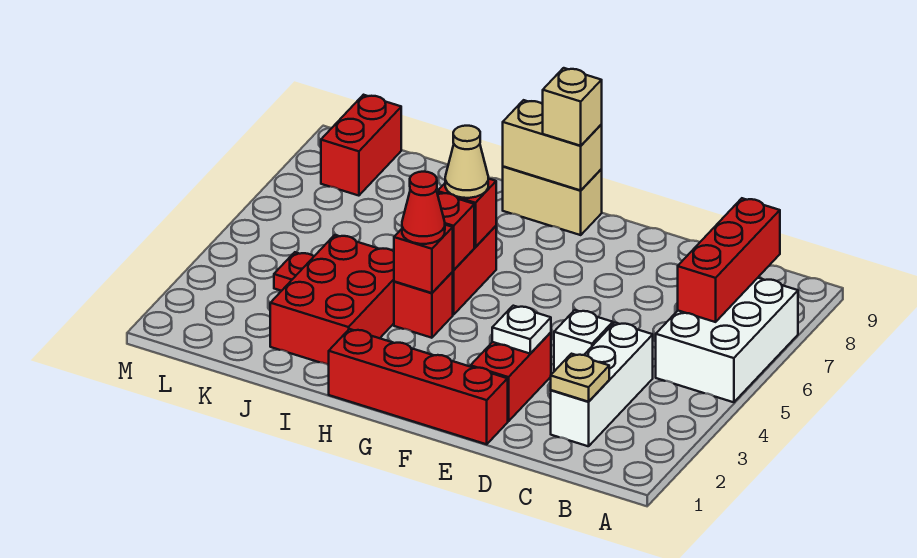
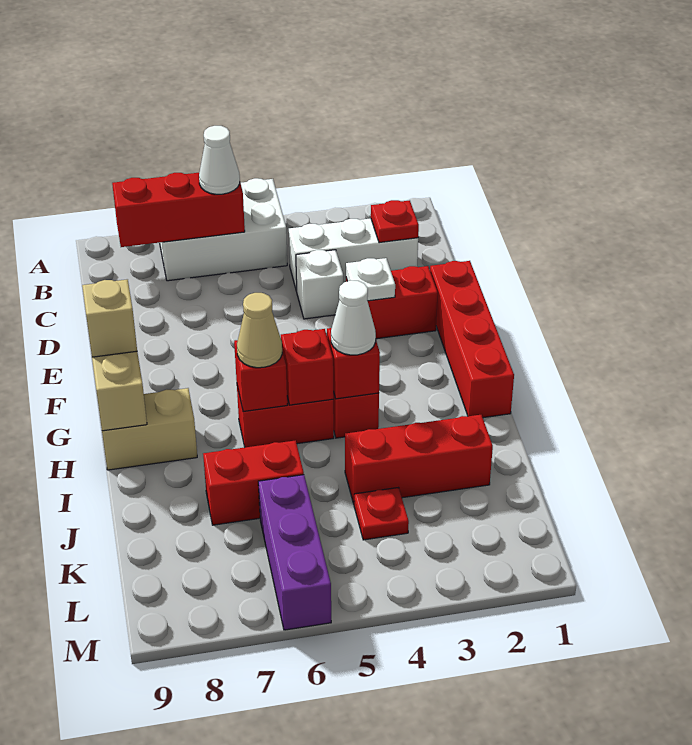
none -> white cone B6 level 3
tan plate C2 level 2 -> red plate C2 level 2
tan brick G9:H9 level 1 -> tan brick H8:H9 level 1
red cone H4 level 3 -> white cone H4 level 3
red brick I2:J4 level 1 -> red brick J2:J4 level 1
none -> purple brick K6:M6 level 1
red brick L8:L9 level 1 -> red brick J6:J7 level 1

